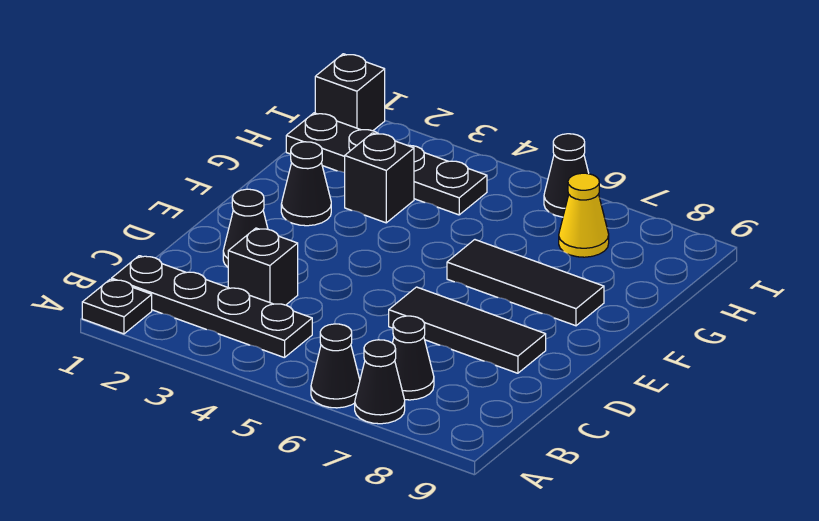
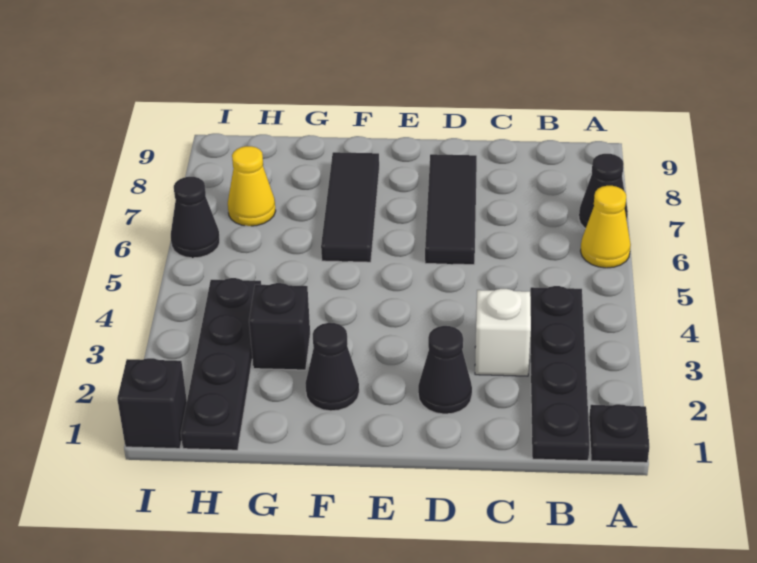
black cone A6 level 1 -> yellow cone A6 level 1
black cone B7 level 1 -> none
black brick C3 level 1 -> white brick C3 level 1

